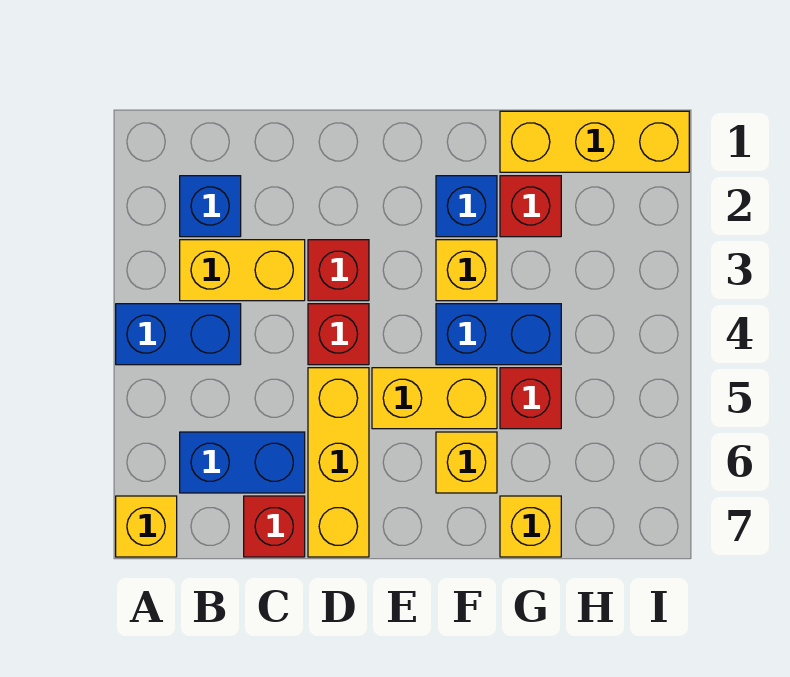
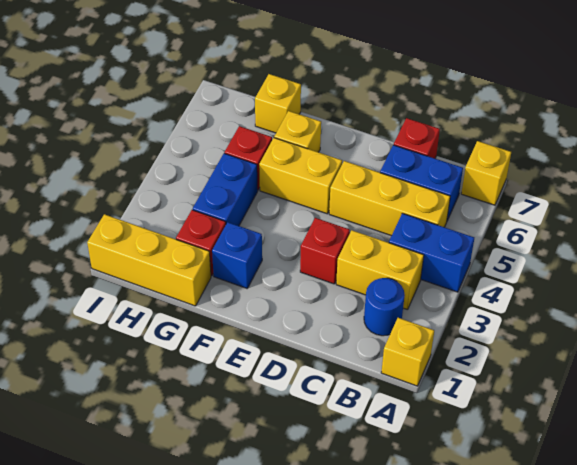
blue brick B2 level 1 -> blue round brick B2 level 1
red brick D4 level 1 -> none
yellow brick D5:D7 level 1 -> yellow brick B5:D5 level 1
yellow brick F3 level 1 -> yellow brick A1 level 1
blue brick F4:G4 level 1 -> blue brick G3:G4 level 1

